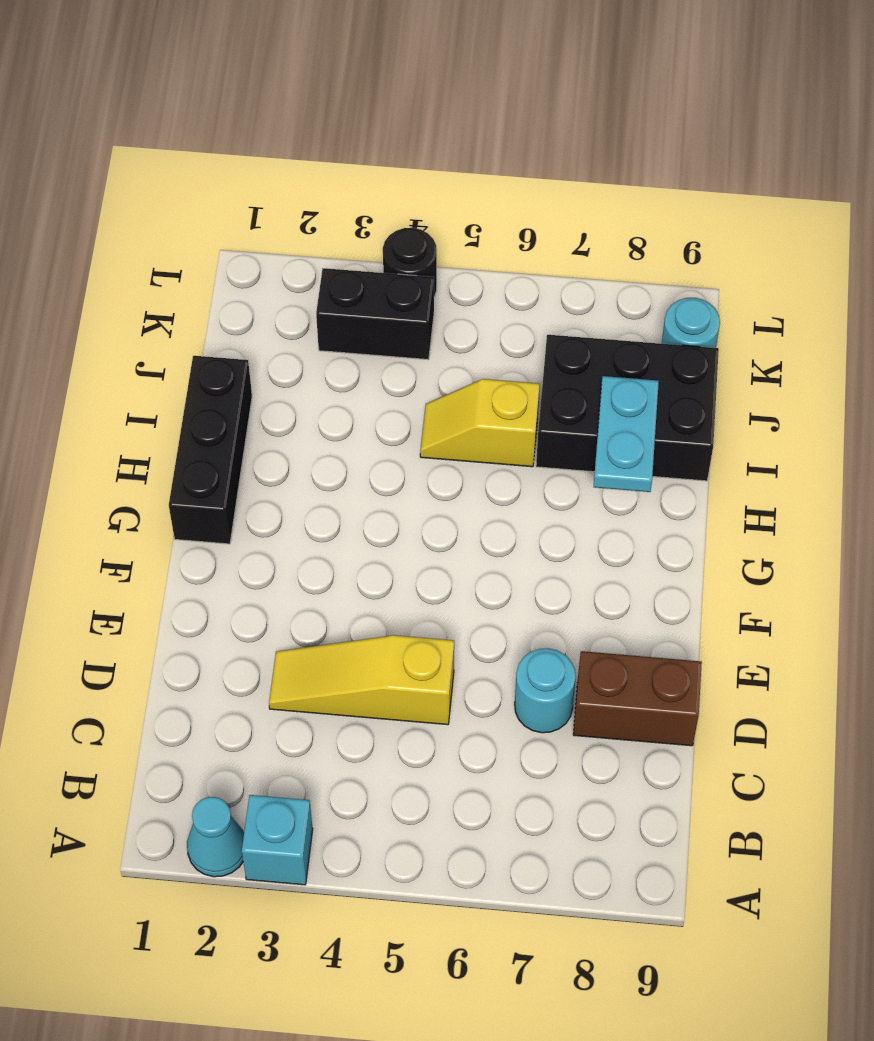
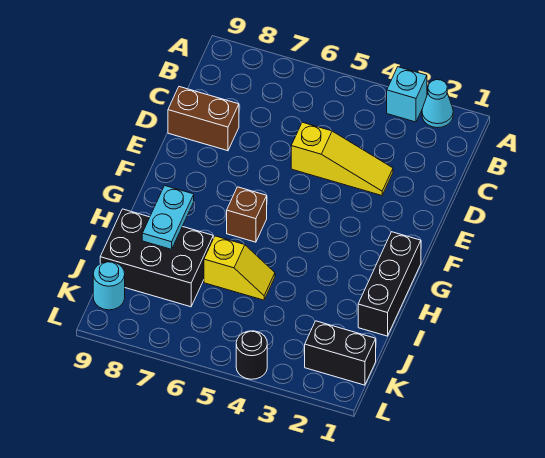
cyan round brick D7 level 1 -> none
none -> brown brick G6 level 1
black brick K3:K4 level 1 -> black brick K1:K2 level 1

